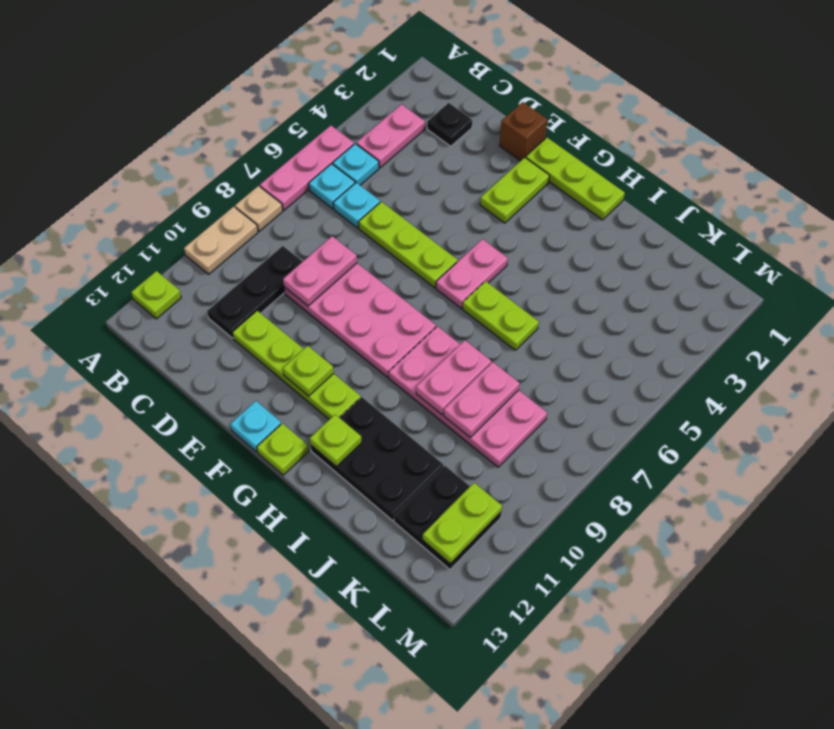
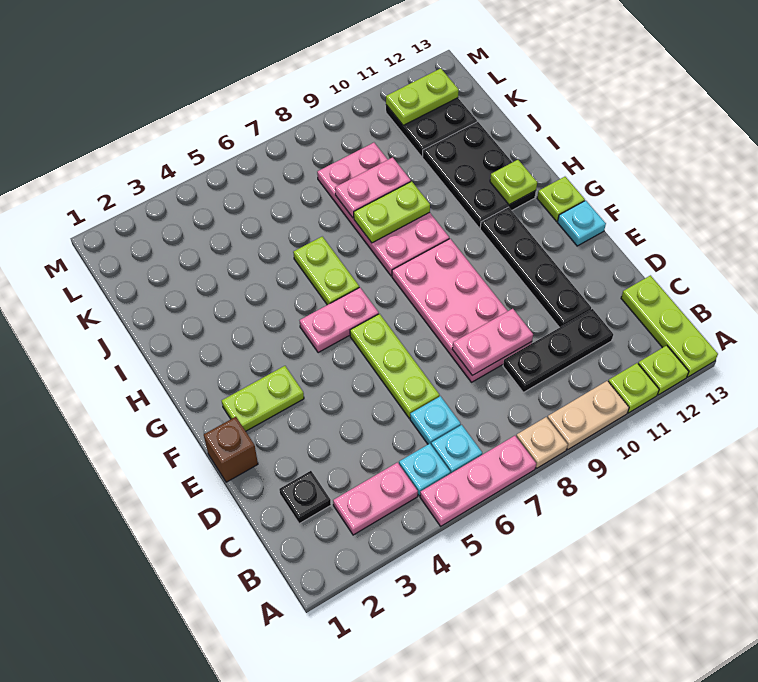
lime plate D11:G11 level 1 -> black plate D11:G11 level 1
lime plate F1:H1 level 1 -> lime plate A13:C13 level 1
lime plate F11 level 2 -> lime plate A11 level 1
pink plate I8:I9 level 2 -> lime plate I8:I9 level 2

